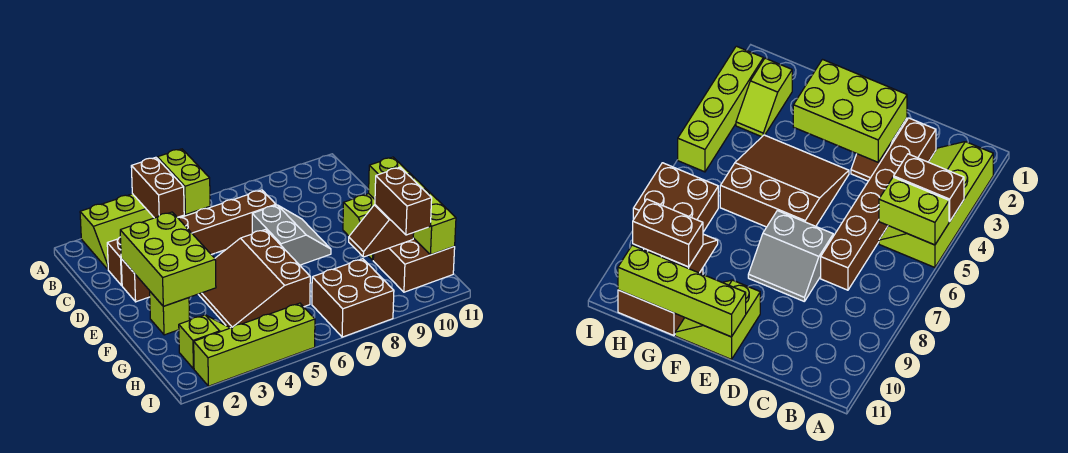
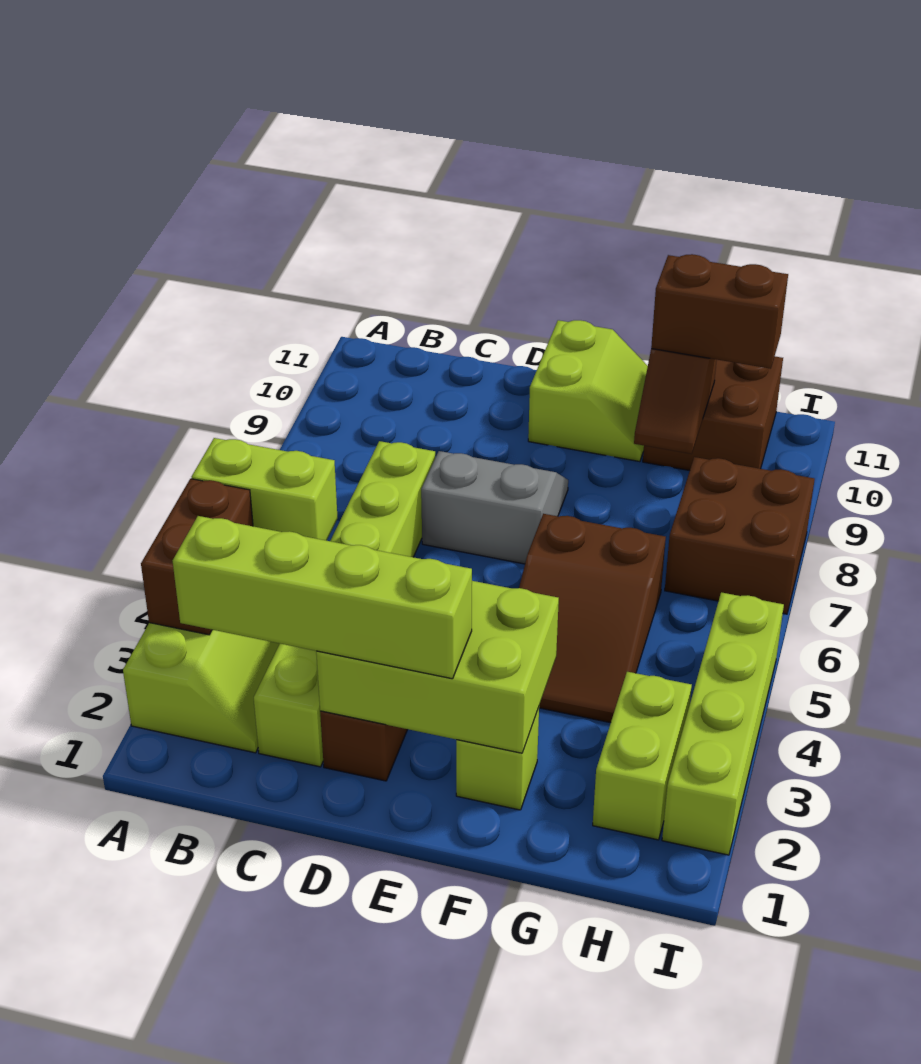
brown brick A4:B4 level 2 -> brown brick A3:A4 level 2
brown brick C2:C7 level 1 -> lime brick C2:C7 level 1
brown slope E4:G6 level 1 top 6 -> brown slope F4:G6 level 1 top 6
lime brick E11:H11 level 2 -> lime brick B2:E2 level 3
lime slope H2:H3 level 1 top 2 -> lime brick H2:H3 level 1

